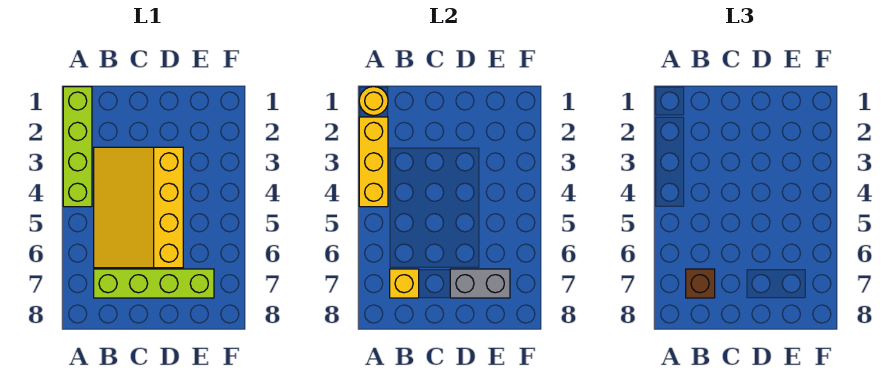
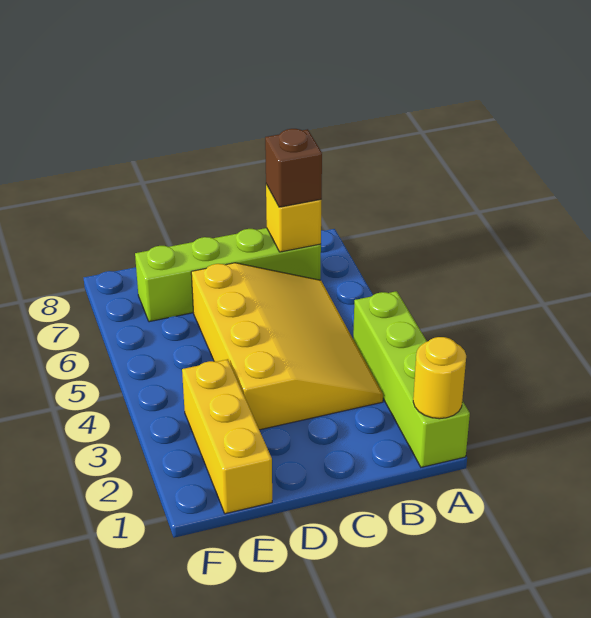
yellow brick A2:A4 level 2 -> yellow brick E1:E3 level 1
grey brick D7:E7 level 2 -> none

